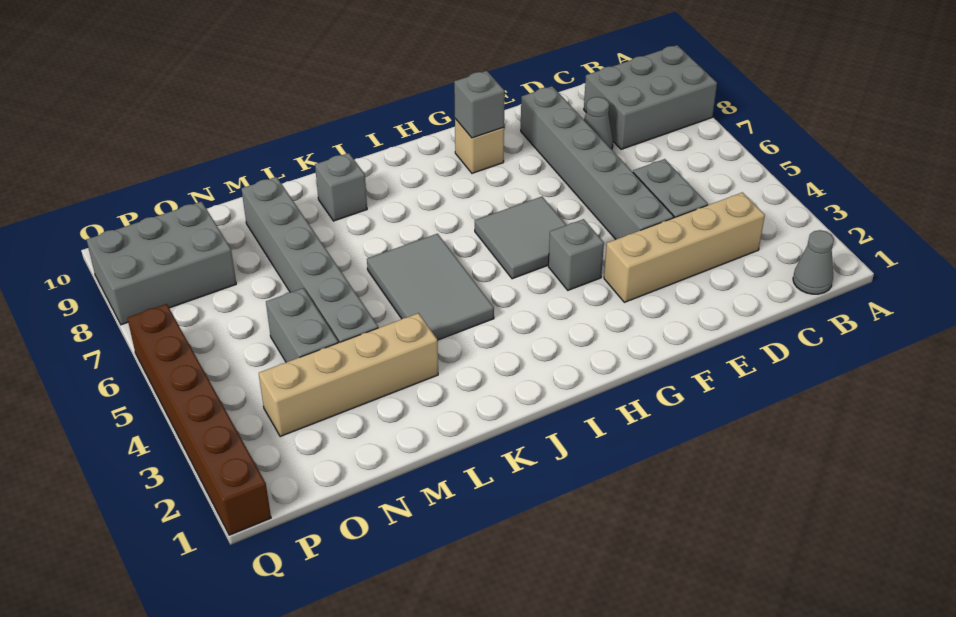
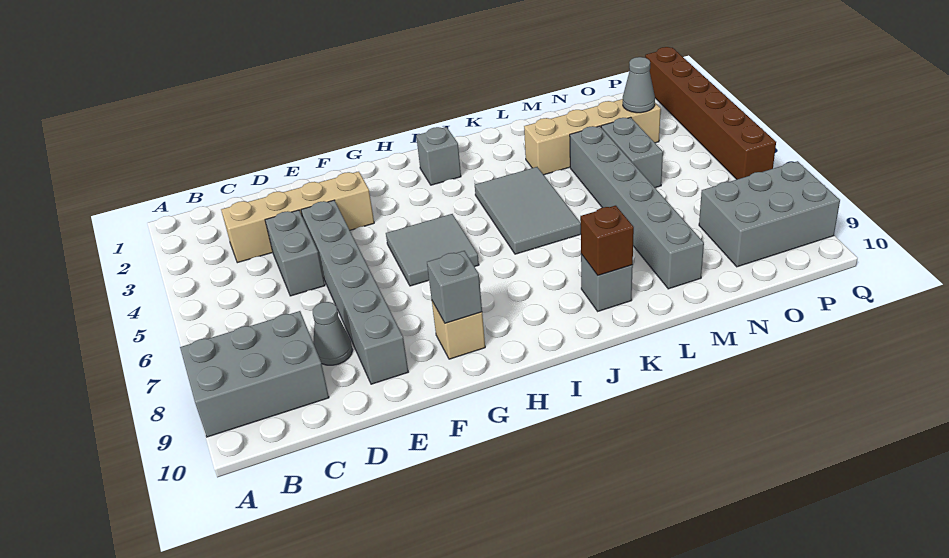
grey cone B1 level 1 -> grey cone O3 level 2
grey brick G4 level 1 -> grey brick I2 level 1
none -> brown brick K9 level 2

